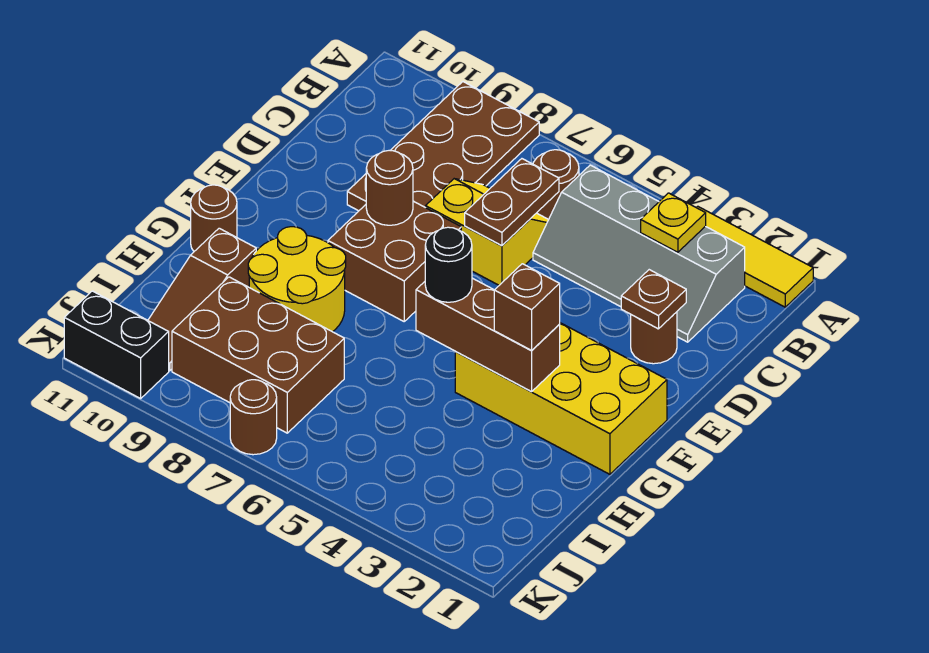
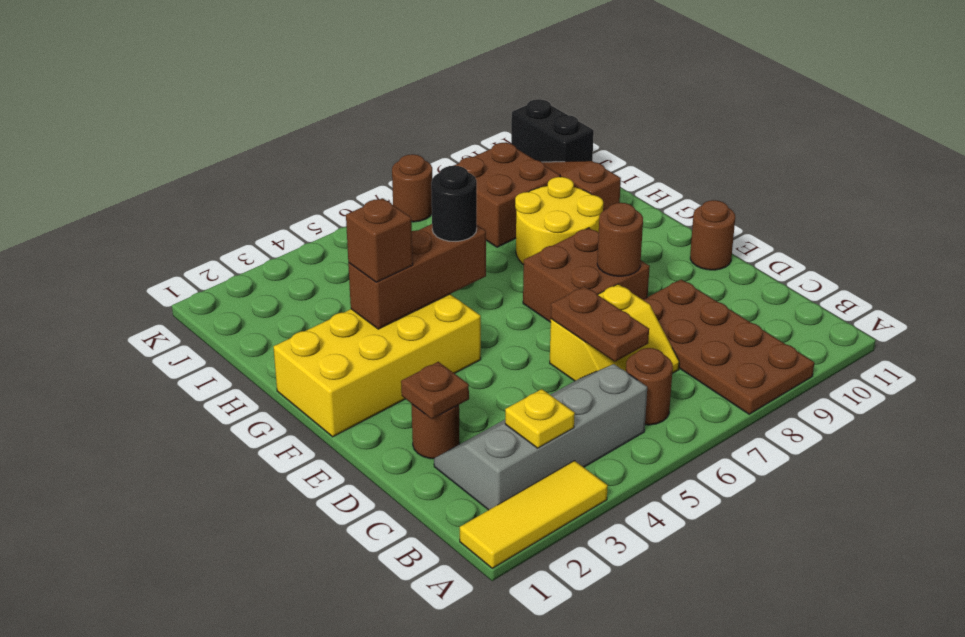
brown round brick G11 level 1 -> brown round brick E11 level 1
brown brick I7:J9 level 1 -> brown brick I8:J9 level 1
black brick K10:K11 level 1 -> black brick J11:K11 level 1

